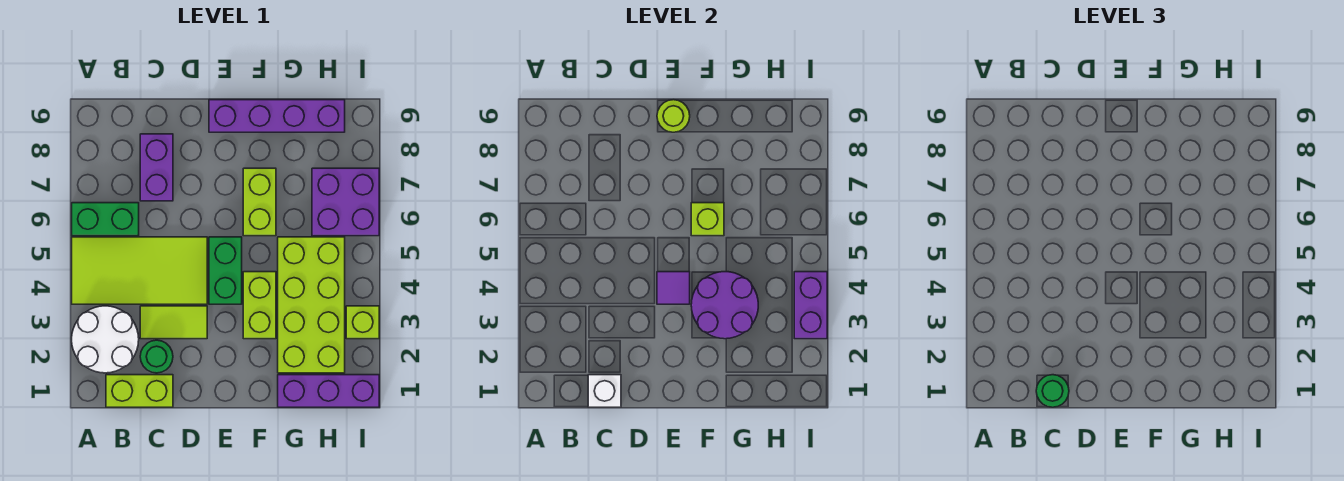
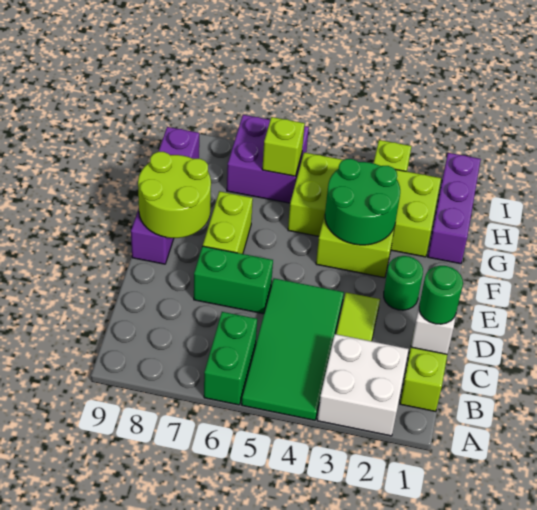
white round brick A2:B3 level 1 -> white brick A2:B3 level 1
lime tile A4:D5 level 1 -> green tile A4:D5 level 1
green round brick C2 level 1 -> green round brick E2 level 1
purple brick C7:C8 level 1 -> none
green brick E4:E5 level 1 -> green brick D6:D7 level 1
purple tile E4 level 2 -> none
lime round brick E9 level 2 -> lime round brick E8:F9 level 2
purple round brick F3:G4 level 2 -> green round brick F3:G4 level 2
lime brick F6:F7 level 1 -> lime brick E7:F7 level 1
lime brick F6 level 2 -> lime brick H6 level 2
purple brick I3:I4 level 2 -> none

